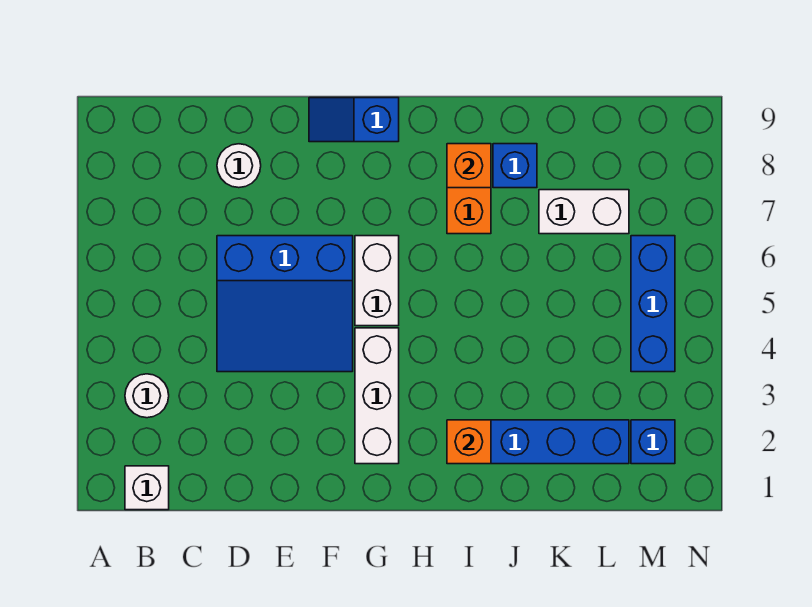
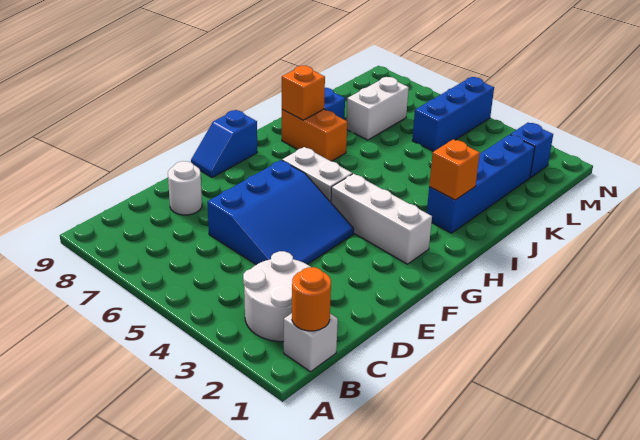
none -> orange round brick B1 level 2
white round brick B3 level 1 -> white round brick B2:C3 level 1
blue brick M4:M6 level 1 -> blue brick L5:N5 level 1

